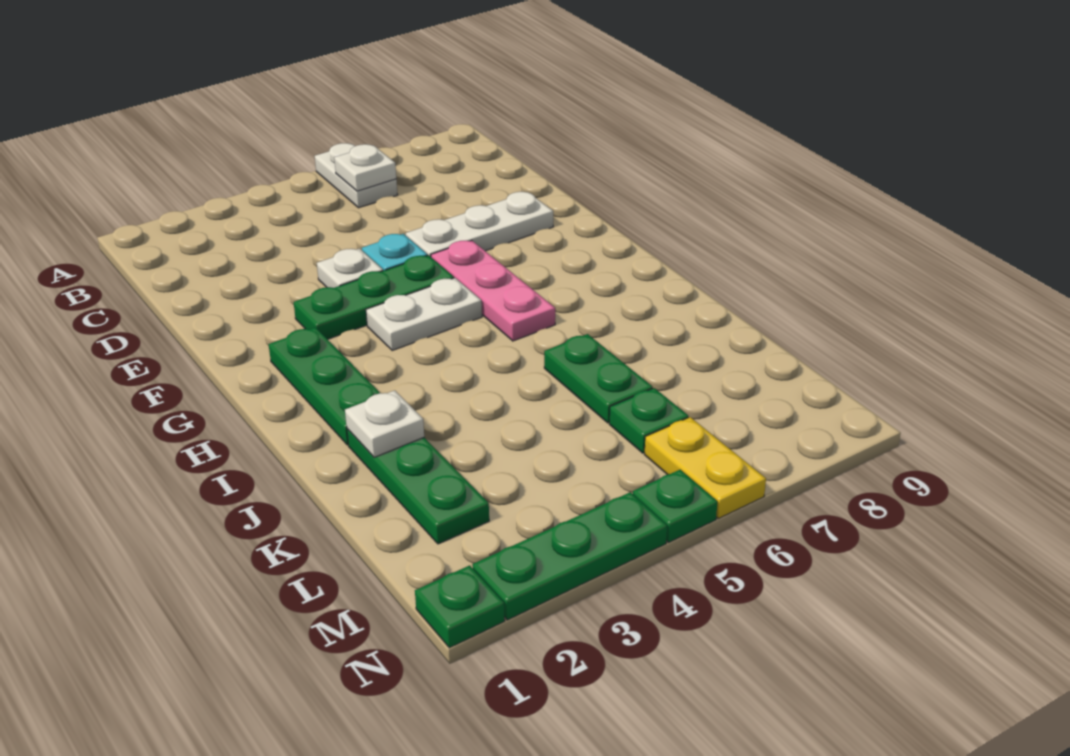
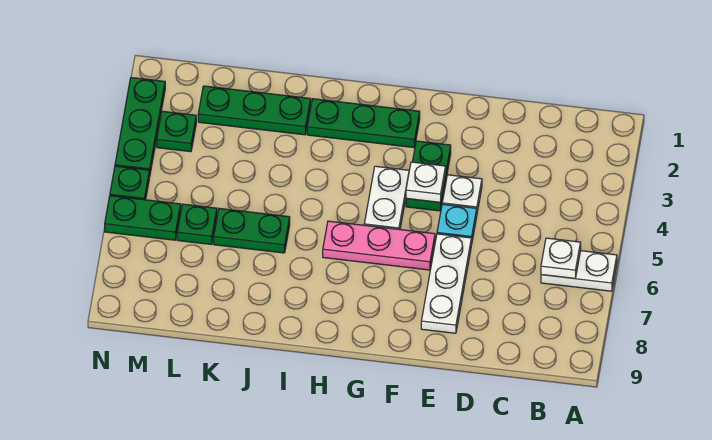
green plate F3:F5 level 1 -> green plate F3:F4 level 1
white plate J2 level 2 -> white plate F4 level 2
yellow plate M6:N6 level 1 -> green plate M6:N6 level 1
green plate N1 level 1 -> green plate M3 level 1

